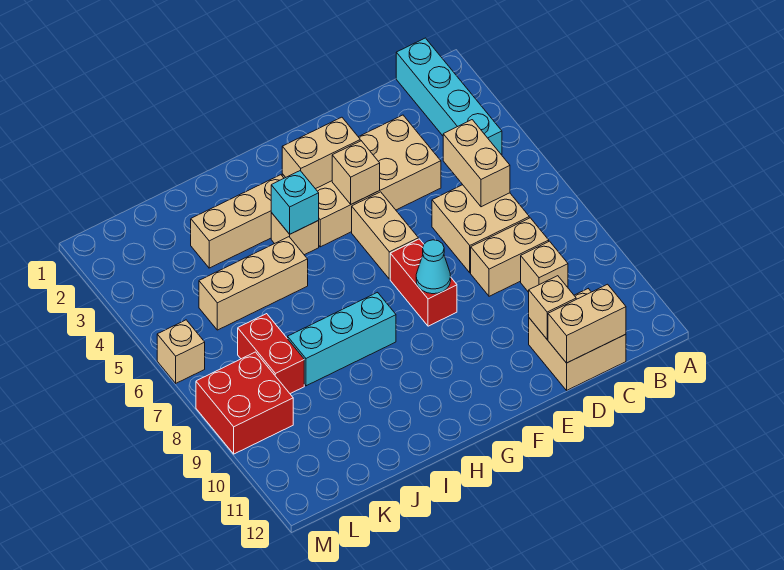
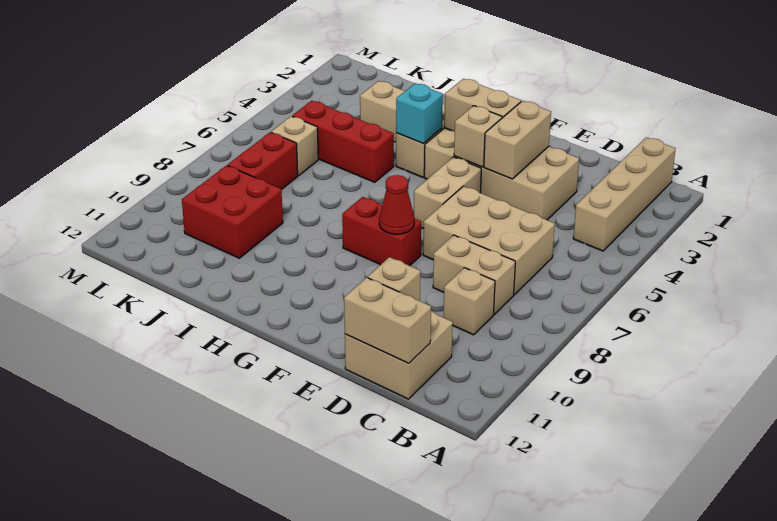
cyan brick B1:B4 level 1 -> tan brick B1:B4 level 1
tan brick C5:C6 level 2 -> tan brick E3:E4 level 2
tan brick C6:D7 level 1 -> tan brick C6:E7 level 1
red brick F7:F8 level 1 -> red brick F8:G8 level 1
cyan cone F8 level 2 -> red cone F8 level 2
cyan brick H8:J8 level 1 -> none
tan brick I5:K5 level 1 -> red brick I5:K5 level 1
red brick L8:M9 level 1 -> red brick J9:K10 level 1
tan brick M6 level 1 -> tan brick K6 level 1

